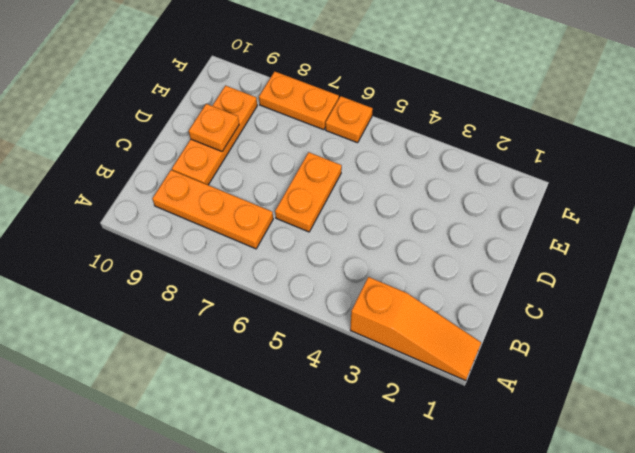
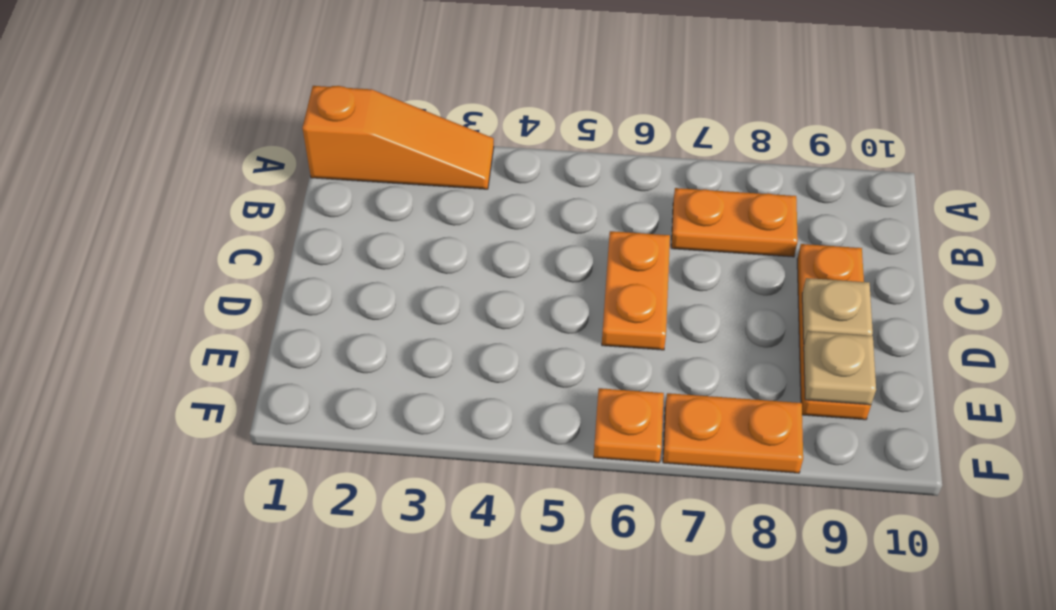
orange slope A1:A3 level 1 top 3 -> orange slope A1:A3 level 1 top 1
orange plate B7:B9 level 1 -> orange plate B7:B8 level 1
orange plate D9 level 2 -> tan plate D9 level 2
none -> tan plate E9 level 2

